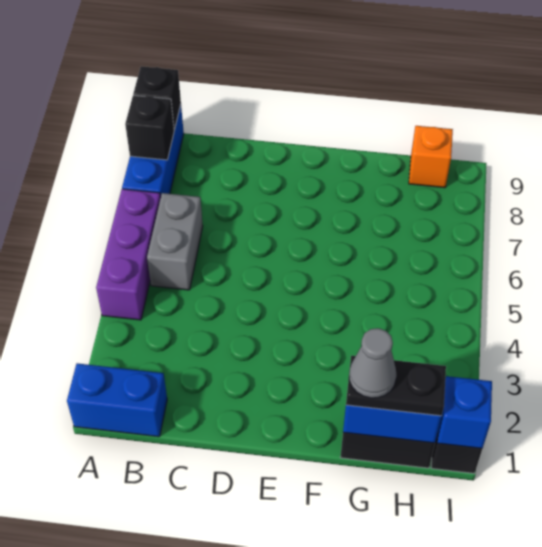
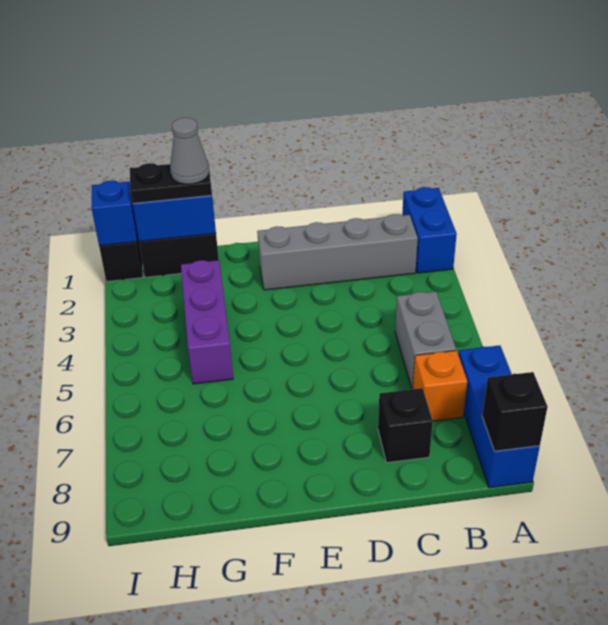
blue brick A1:B1 level 1 -> blue brick A1:A2 level 1
purple brick A4:A6 level 1 -> purple brick G3:G5 level 1
black brick A8 level 2 -> black brick C8 level 1
none -> grey brick B2:E2 level 1
orange brick H9 level 1 -> orange brick B7 level 1

